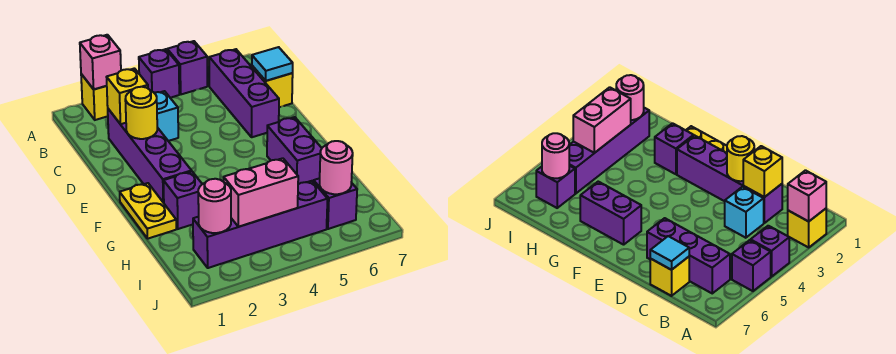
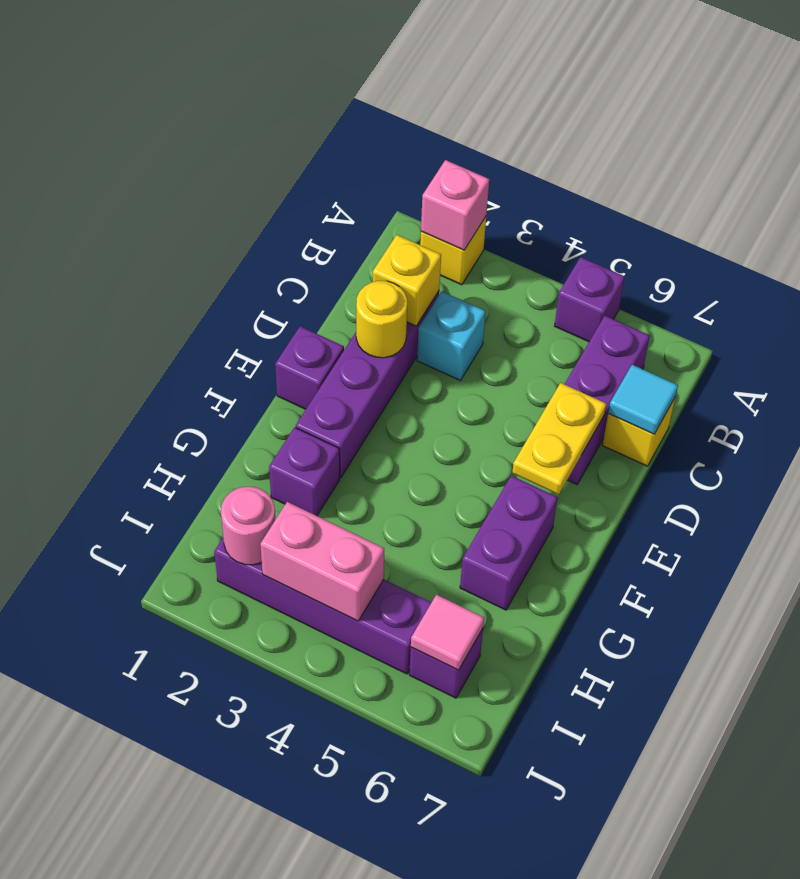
purple brick A4 level 1 -> purple brick E1 level 1
yellow plate F1:G1 level 1 -> yellow plate D6:E6 level 2
pink round brick I6 level 2 -> pink tile I6 level 2

